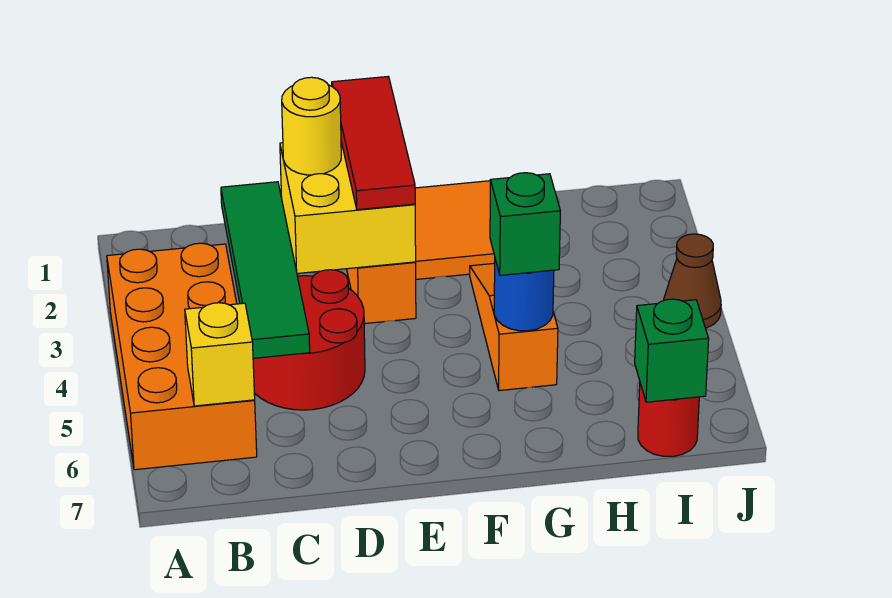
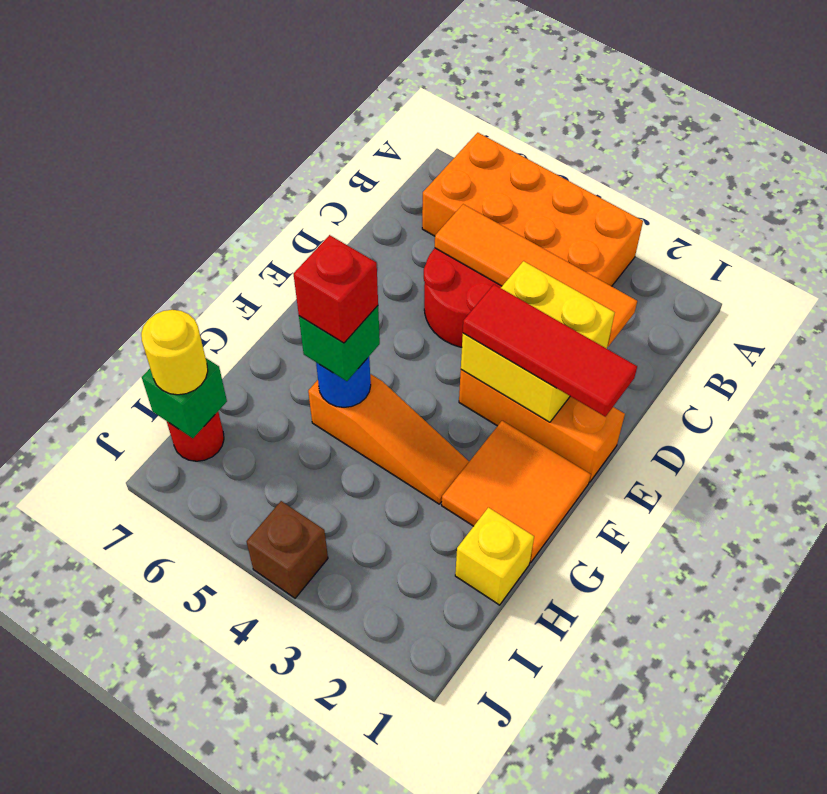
yellow brick B6 level 2 -> yellow brick H1 level 1
green tile C2:C5 level 2 -> orange tile C2:C5 level 2
yellow round brick D2 level 3 -> yellow round brick I7 level 3
none -> red brick G5 level 4
brown cone J4 level 1 -> brown brick J4 level 1

